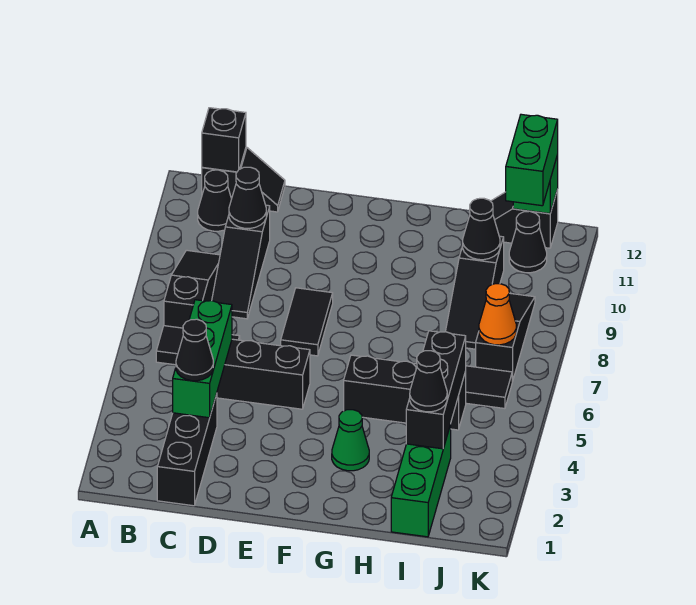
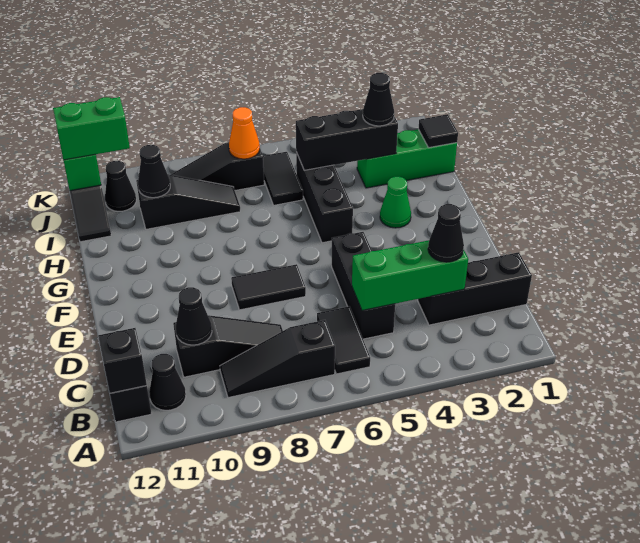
none -> black tile I1 level 2

